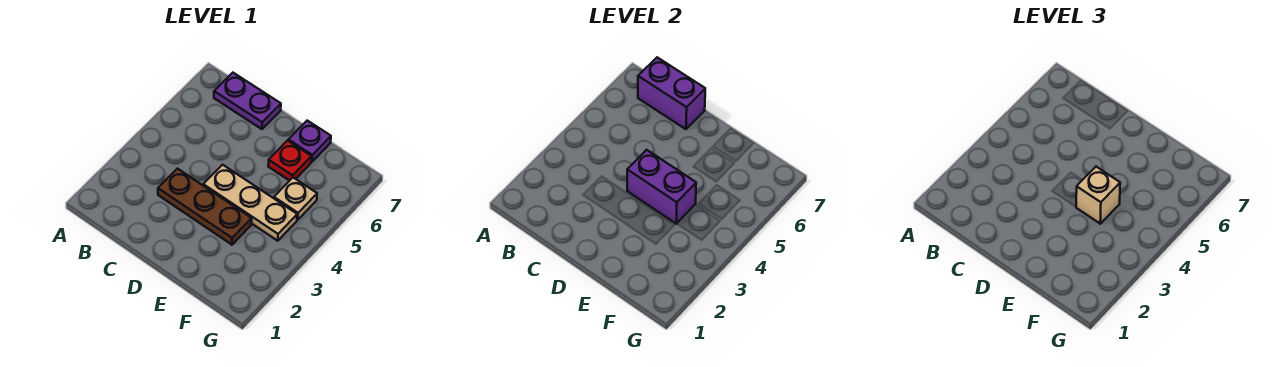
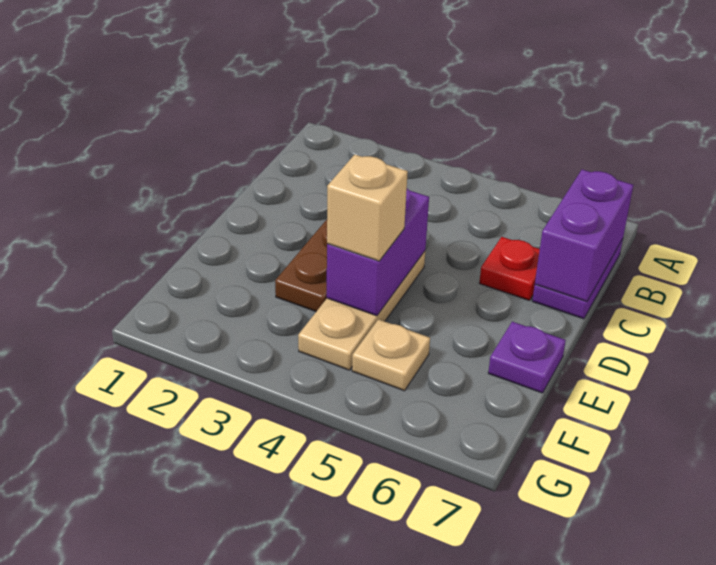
red plate E6 level 1 -> red plate C6 level 1

